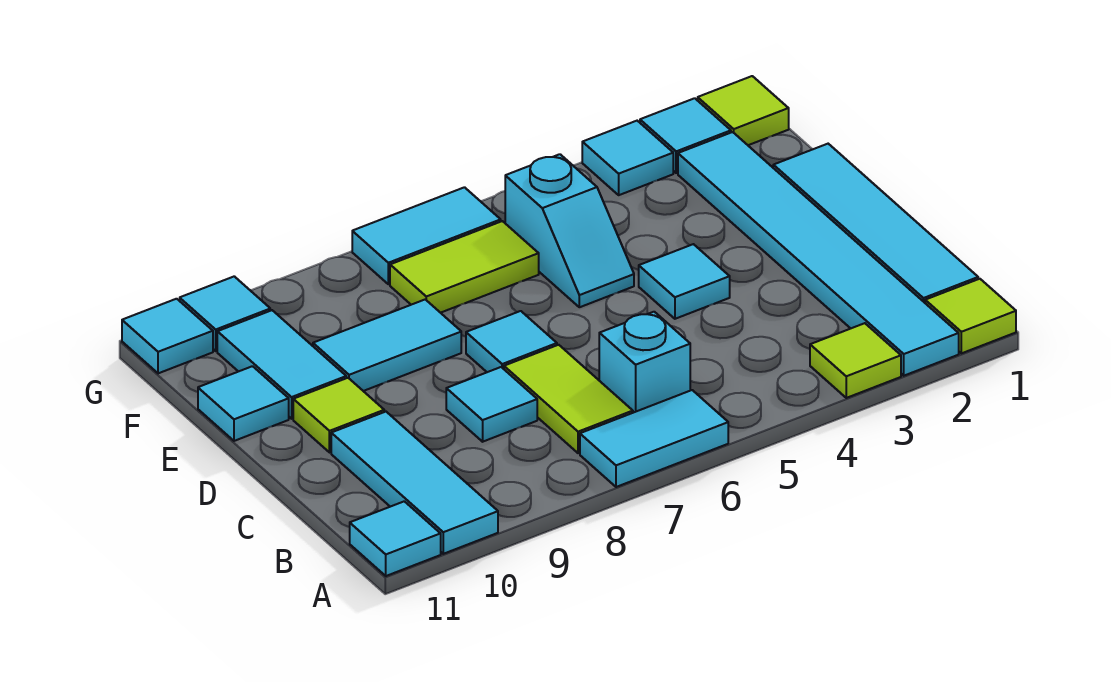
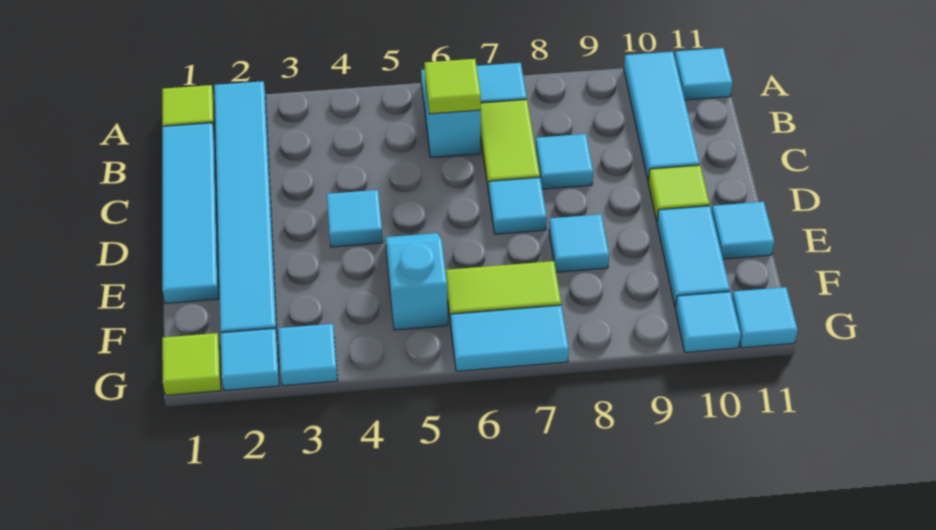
lime tile A3 level 1 -> lime tile B6 level 2
cyan tile E8:E9 level 1 -> cyan tile E8 level 1

